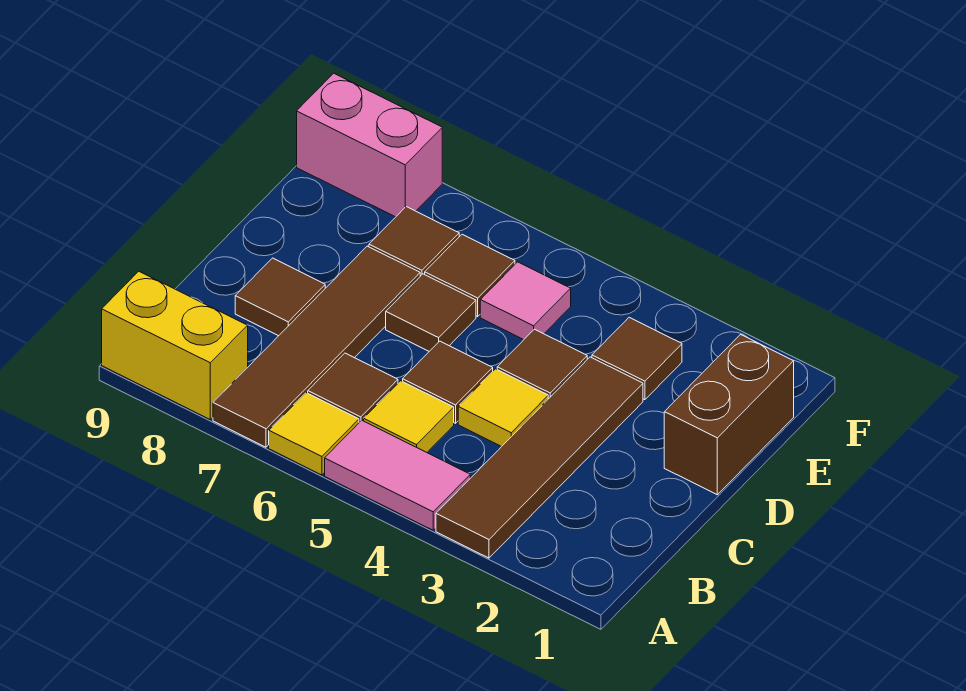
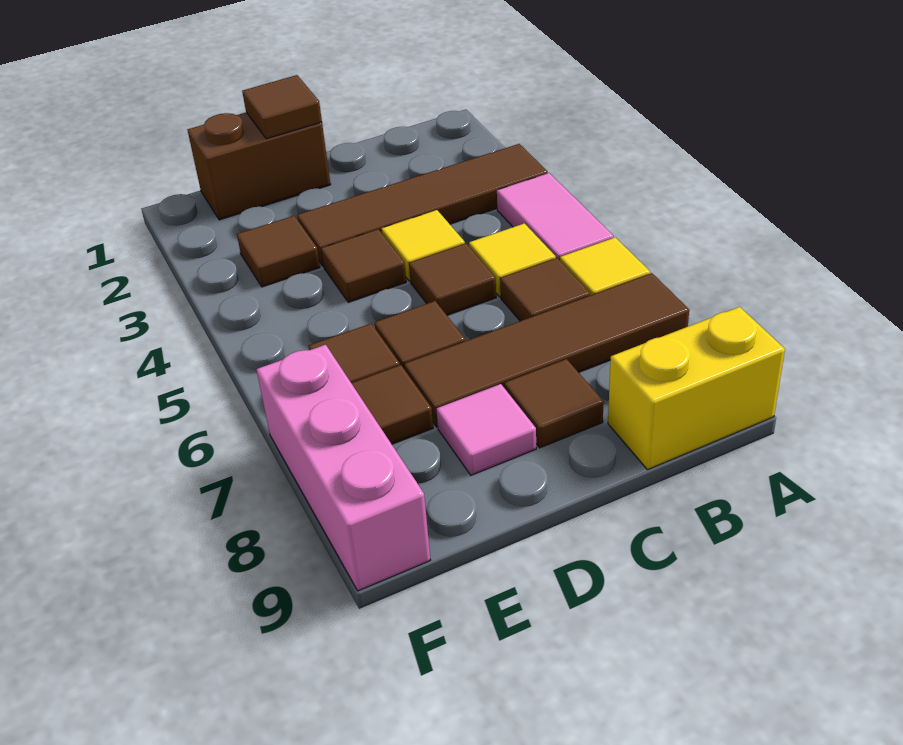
yellow brick A8:A9 level 1 -> yellow brick A9:B9 level 1
none -> brown tile D1 level 2
pink tile E5 level 1 -> pink tile D8 level 1
pink brick F8:F9 level 1 -> pink brick F7:F9 level 1

